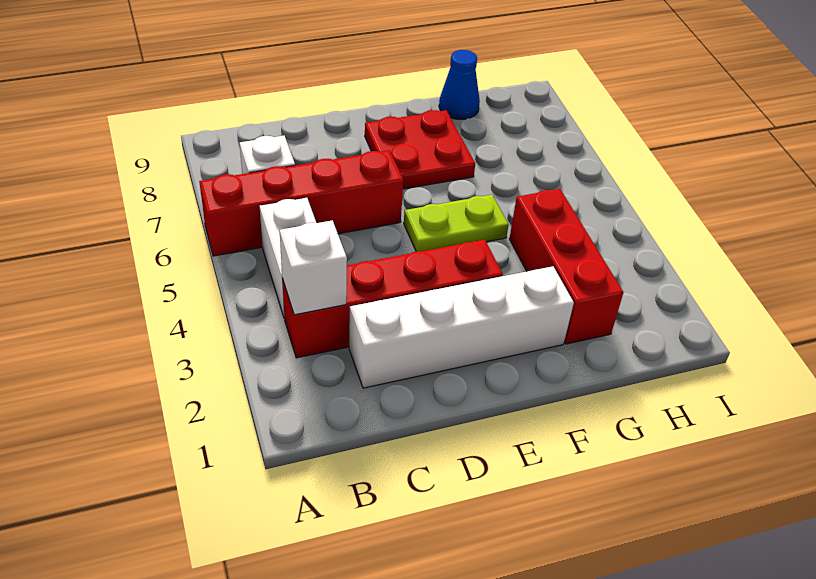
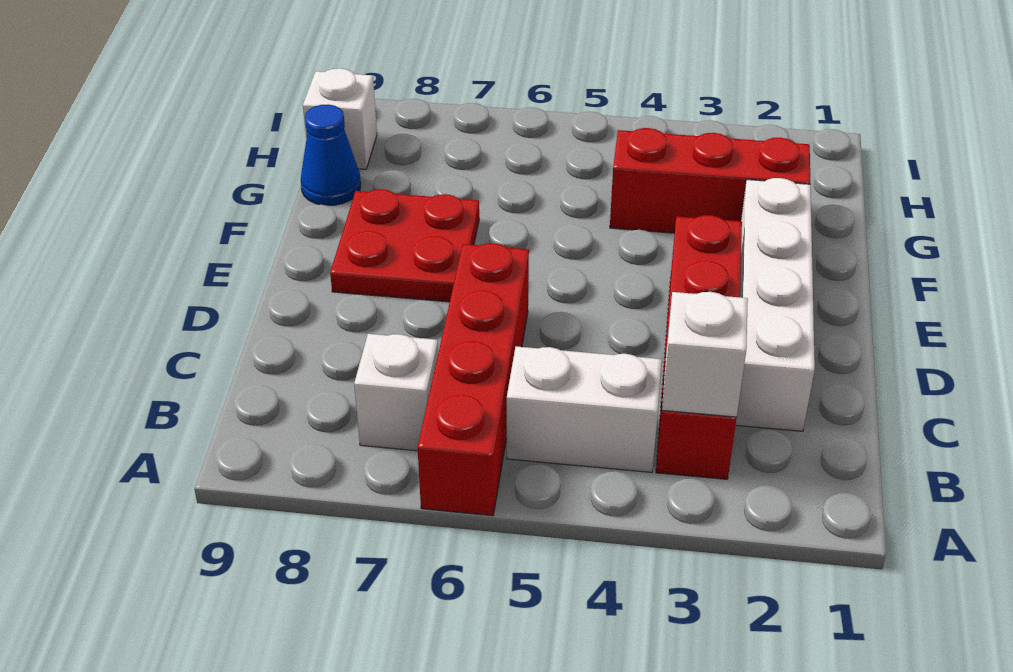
lime plate E5:F5 level 1 -> none
none -> white brick H9 level 1

